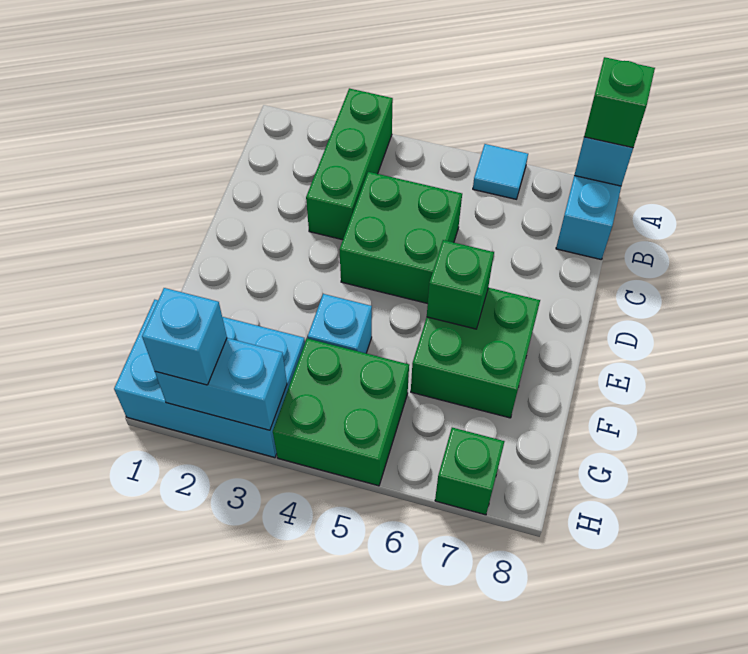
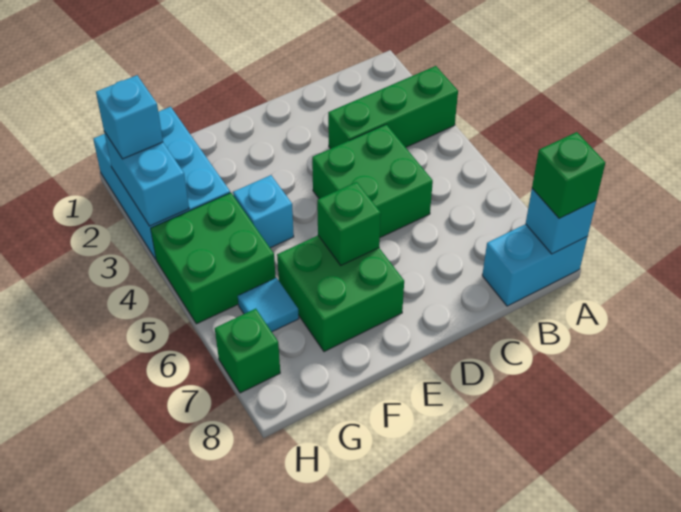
cyan tile A6 level 1 -> cyan tile G6 level 1

